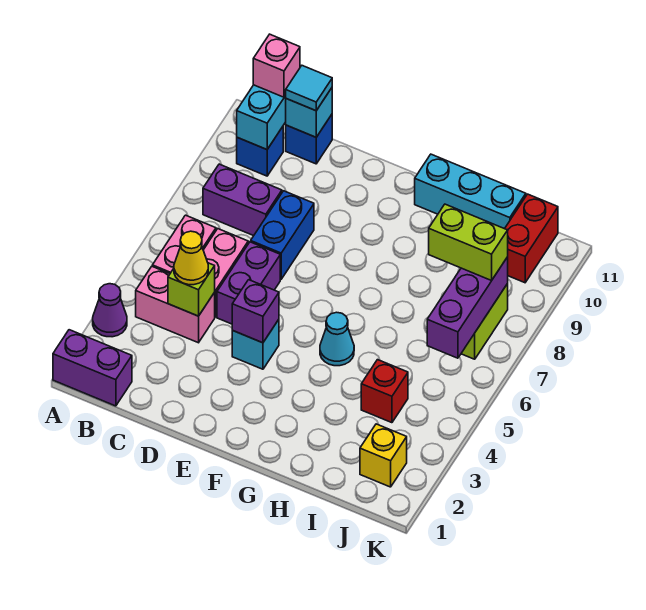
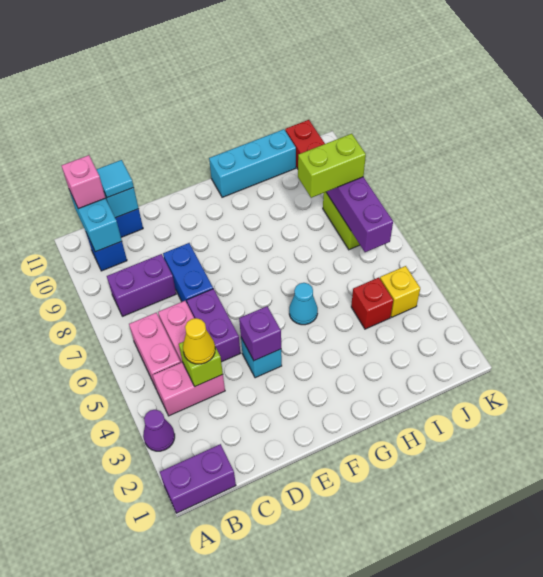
yellow brick J2 level 1 -> yellow brick J4 level 1

